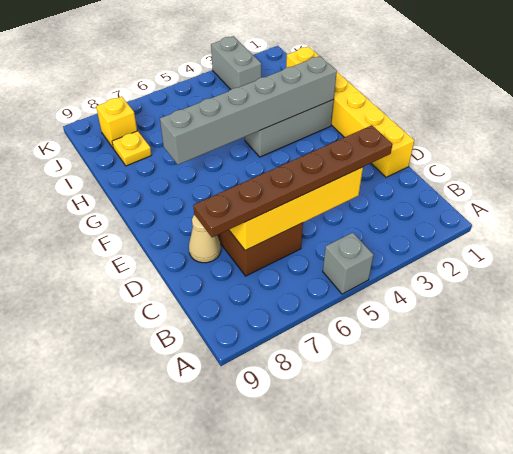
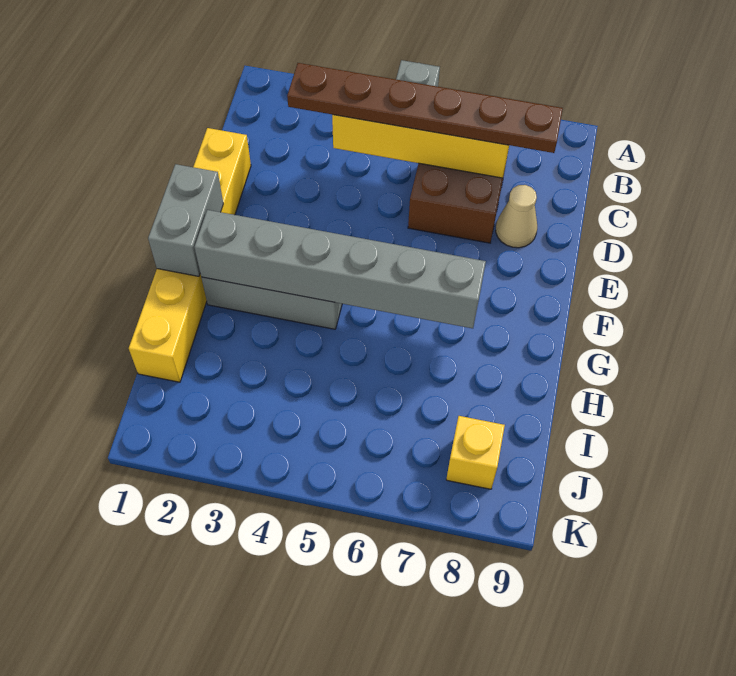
yellow plate I8 level 1 -> none
grey brick J3:K3 level 1 -> grey brick F1:G1 level 2

